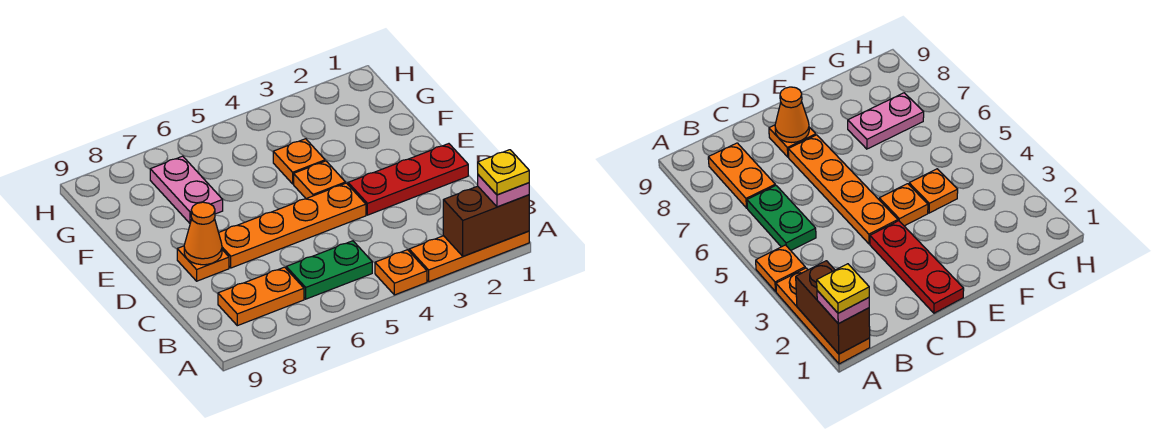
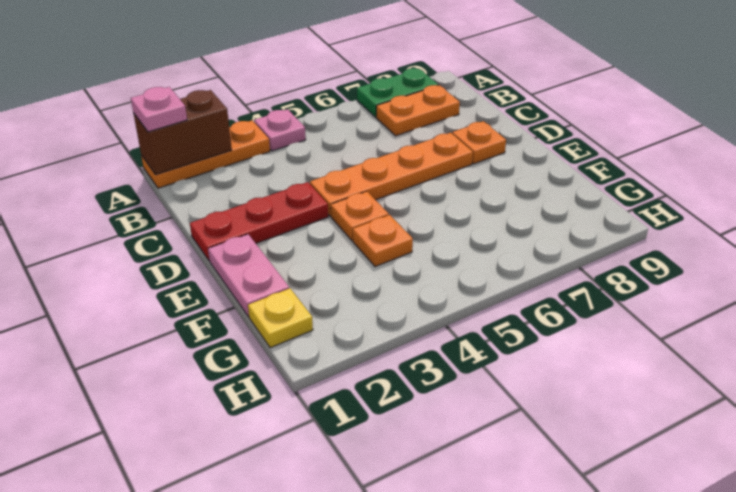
yellow plate A1 level 4 -> yellow plate G1 level 1
orange plate A4 level 1 -> pink plate A4 level 1
green plate B5:B6 level 1 -> green plate A7:A8 level 1
orange cone D8 level 2 -> none
pink plate F7:G7 level 1 -> pink plate E1:F1 level 1

